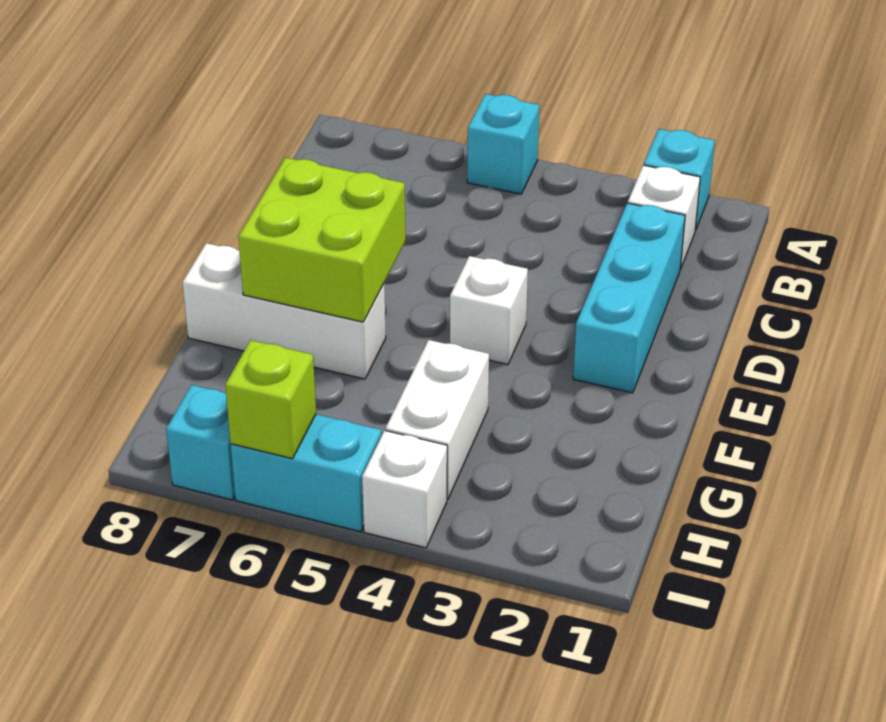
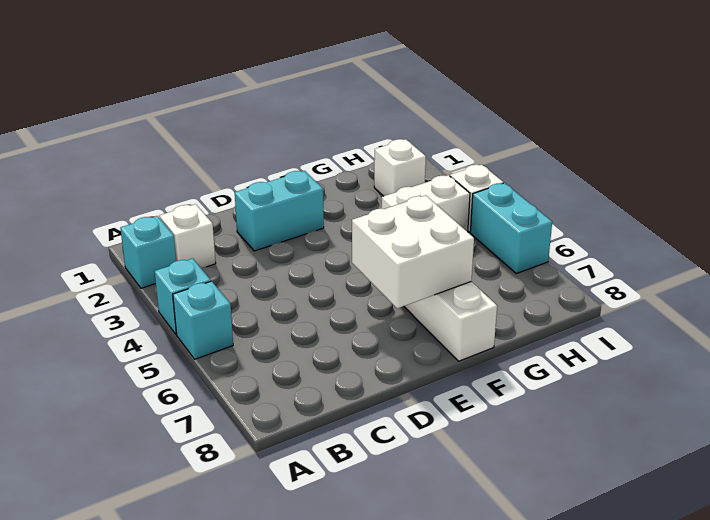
cyan brick C2:E2 level 1 -> cyan brick D2:E2 level 1
white brick E4 level 1 -> white brick H2 level 1
lime brick E6:F7 level 2 -> white brick E6:F7 level 2
lime brick I6 level 2 -> none
cyan brick I7 level 1 -> cyan brick A4 level 1

